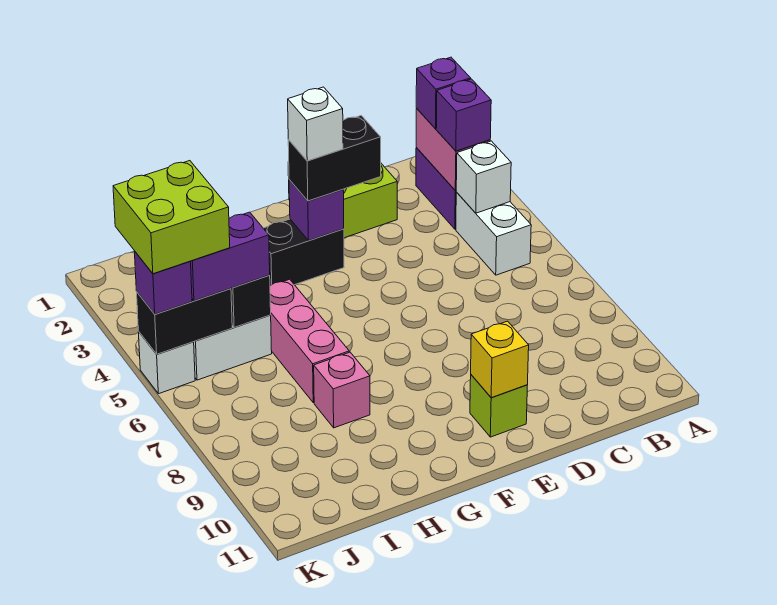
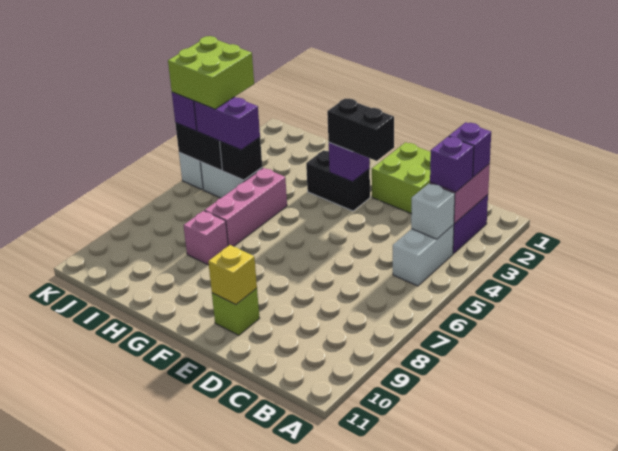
white brick F3 level 4 -> none

